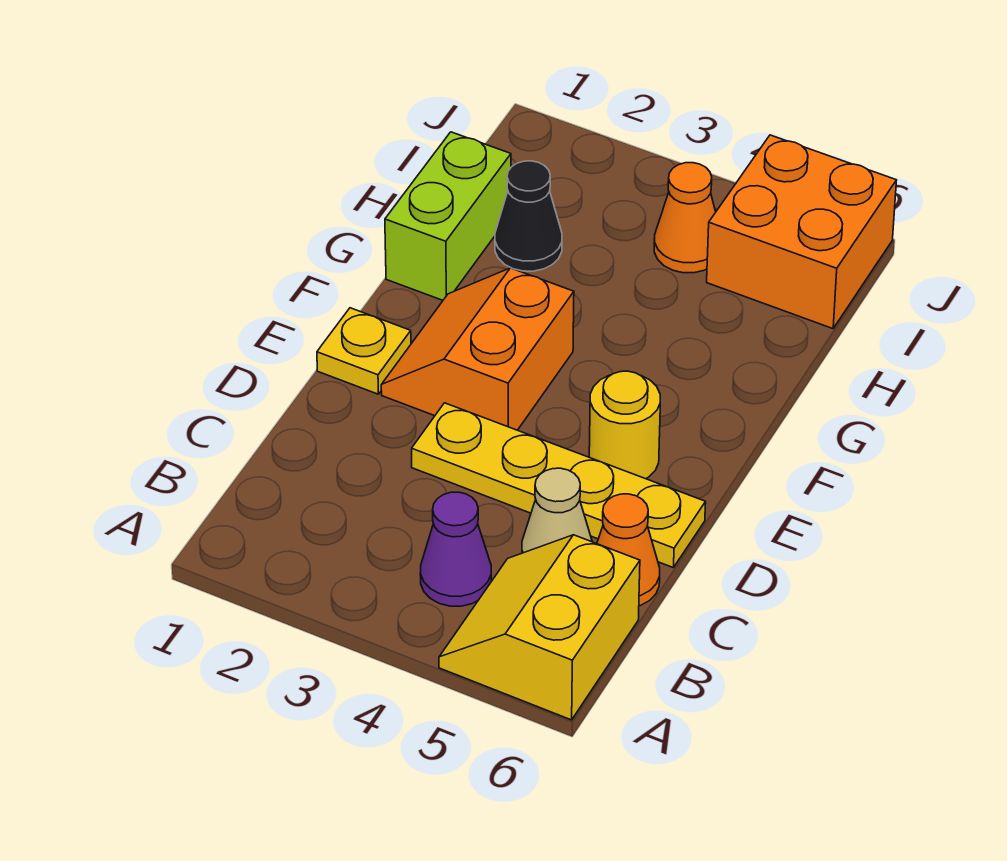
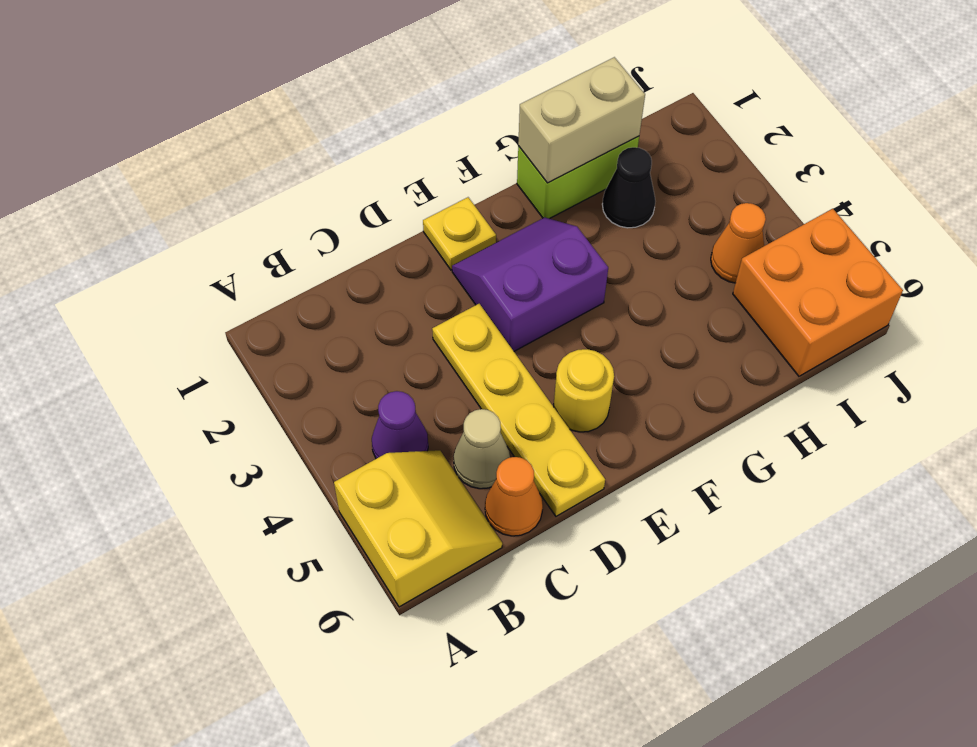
yellow slope A5:B6 level 1 top 6 -> yellow slope A5:B6 level 1 top A
orange slope E2:F3 level 1 top 3 -> purple slope E2:F3 level 1 top 3
none -> tan brick G1:H1 level 2

